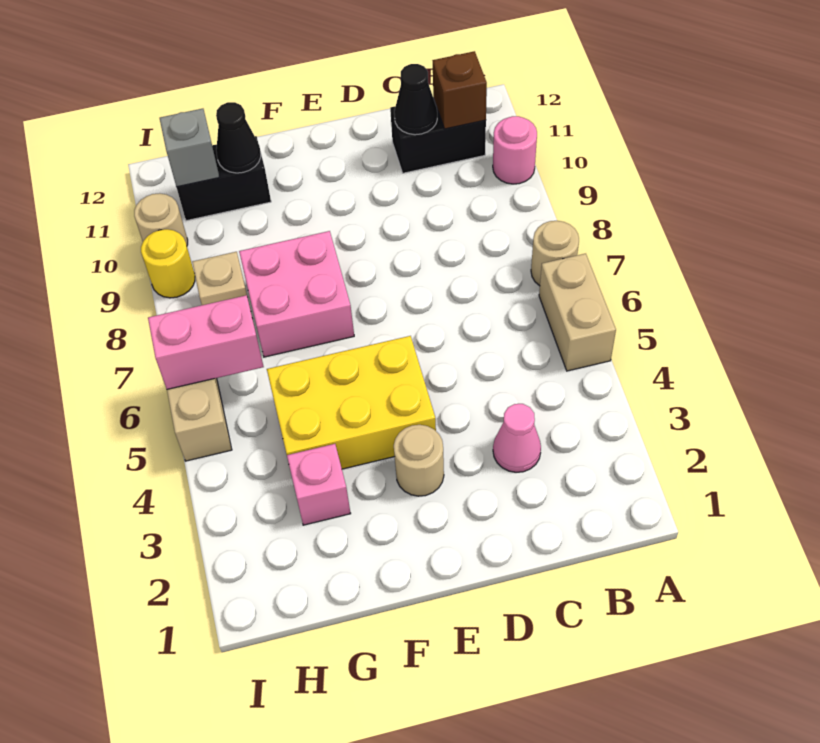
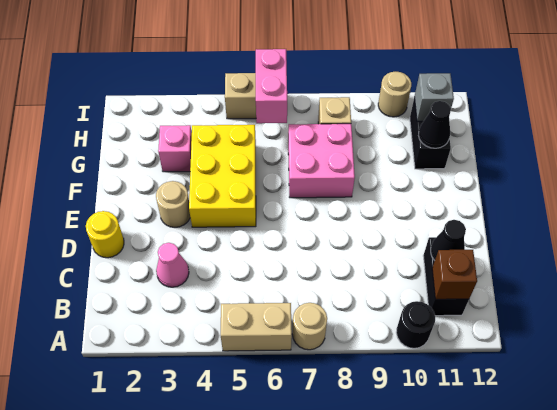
pink round brick A10 level 1 -> black round brick A10 level 1
yellow round brick I9 level 1 -> yellow round brick D1 level 1

